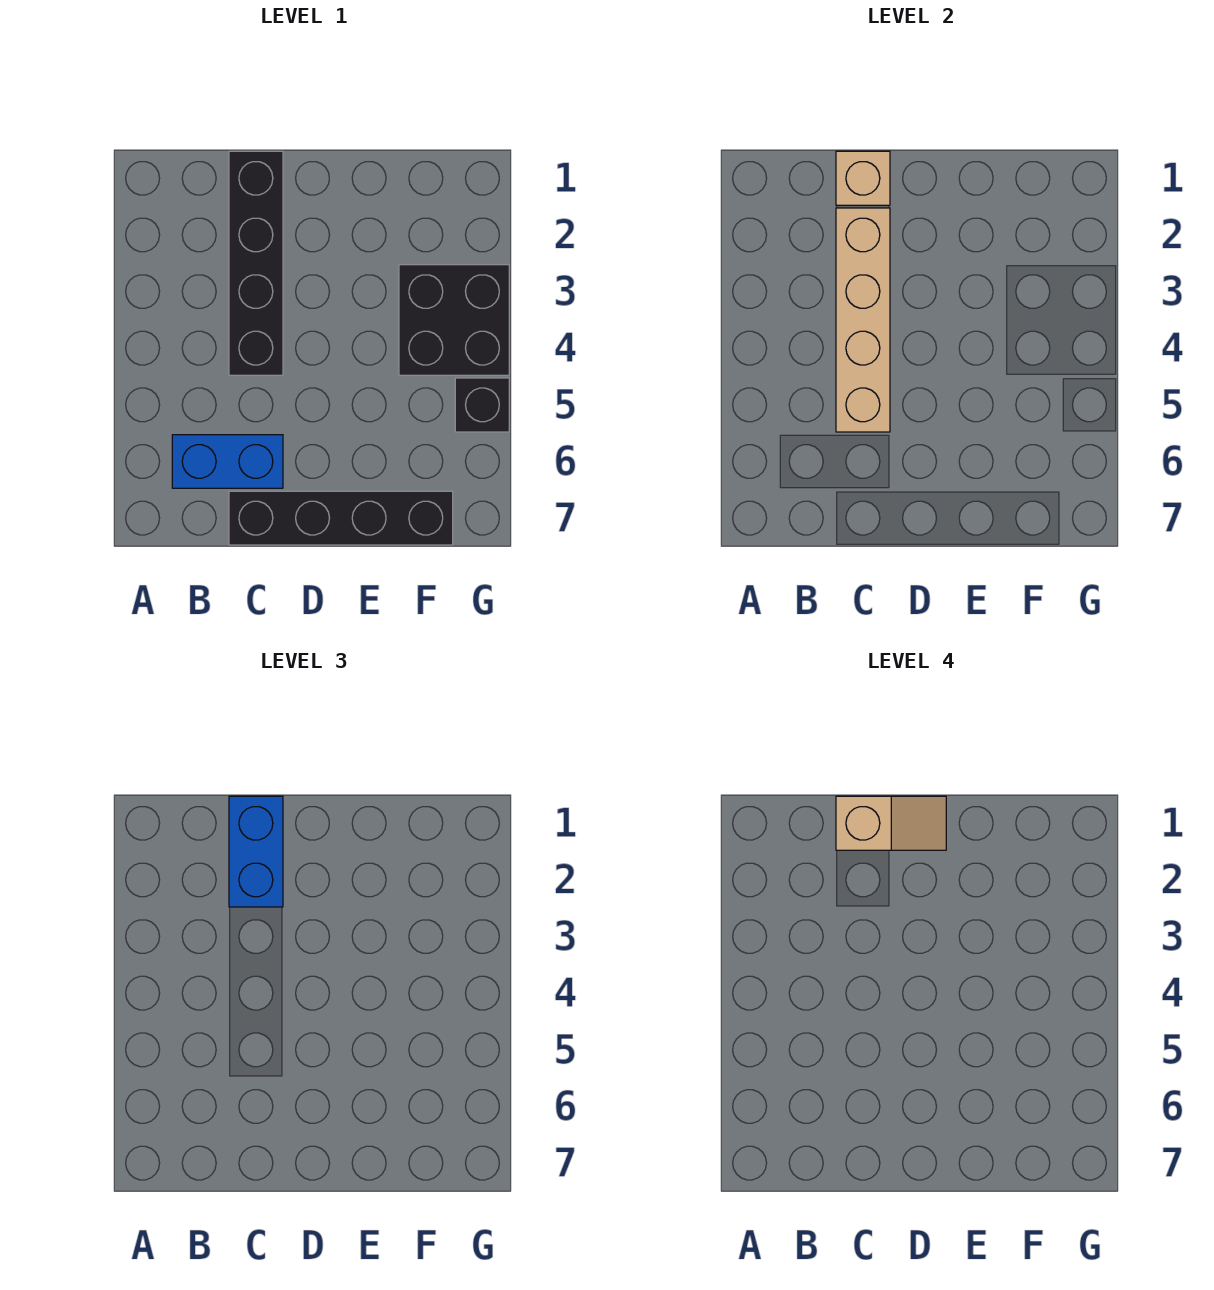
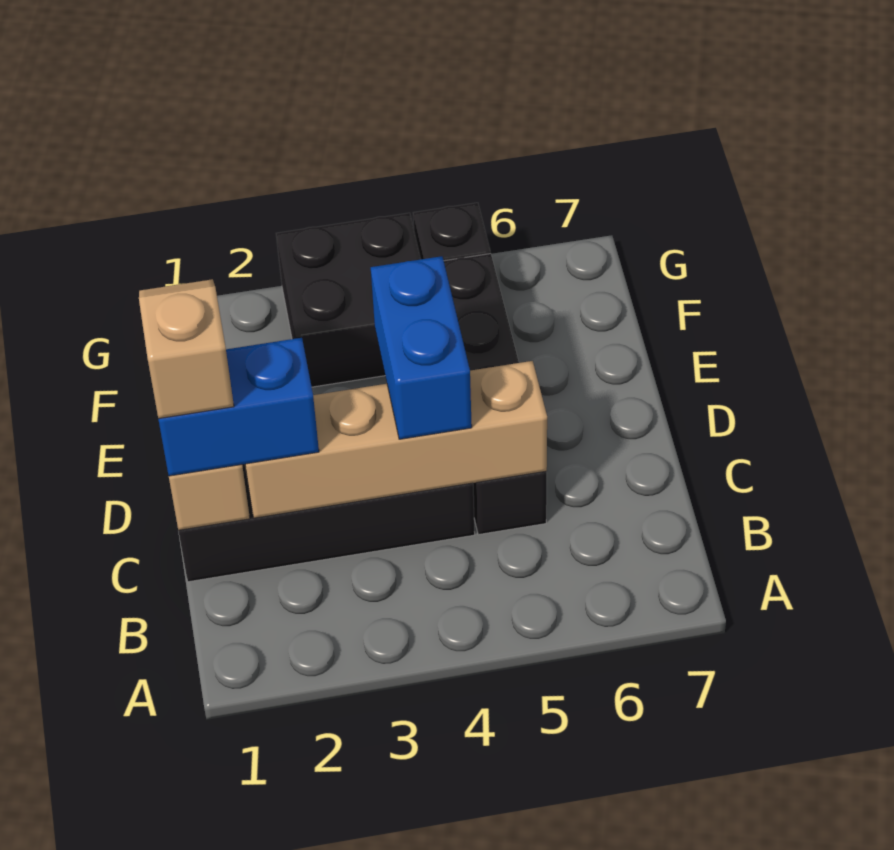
blue brick B6:C6 level 1 -> blue brick C4:D4 level 3
black brick C7:F7 level 1 -> black brick C5:F5 level 1

